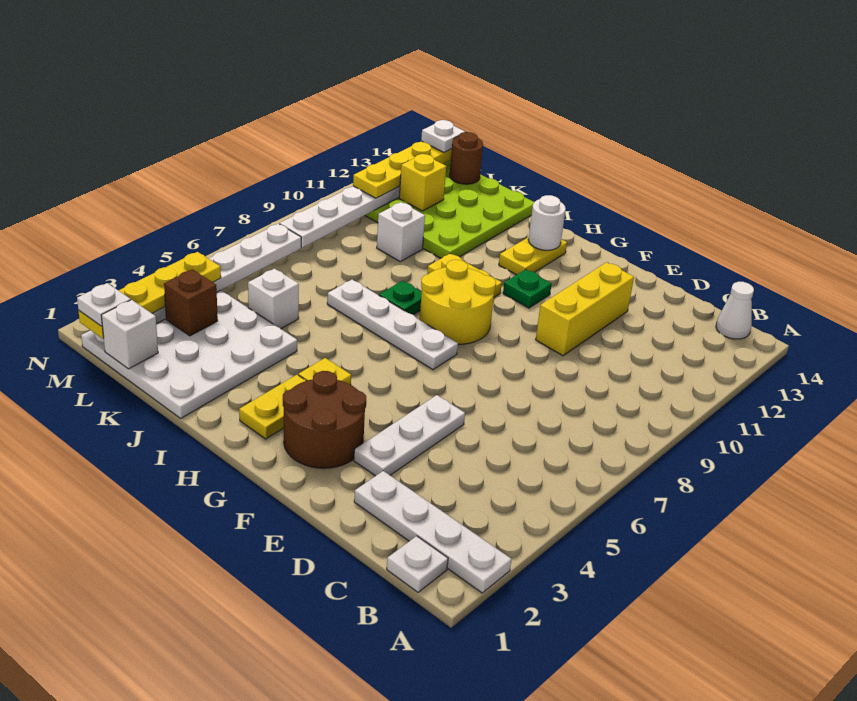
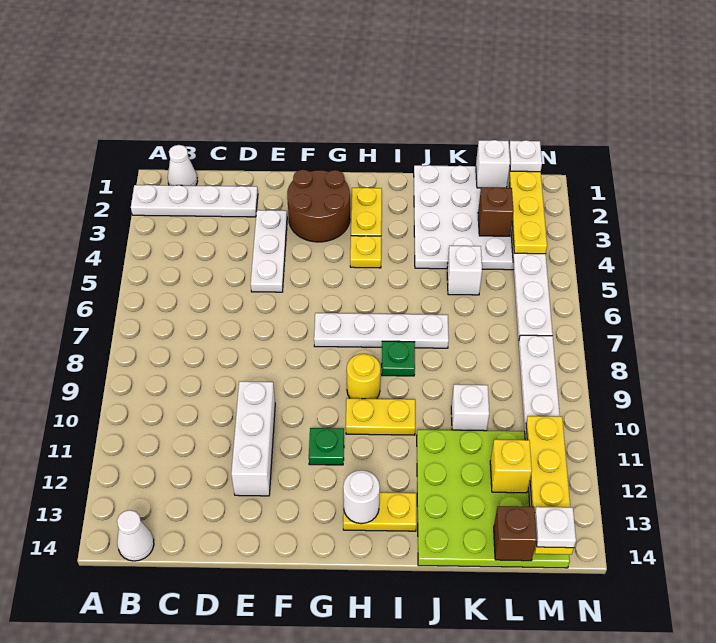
white plate B1 level 1 -> white cone B1 level 1
yellow brick E10:E12 level 1 -> white brick E10:E12 level 1
yellow round brick G8:H9 level 1 -> yellow round brick H9 level 1
yellow plate H12:H13 level 1 -> yellow plate H13:I13 level 1
brown round brick L14 level 2 -> brown brick L14 level 2

